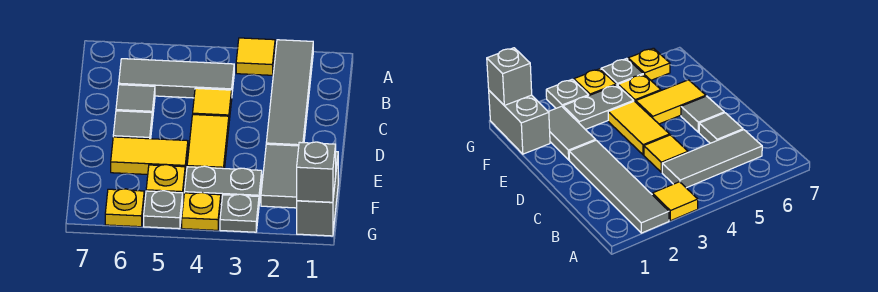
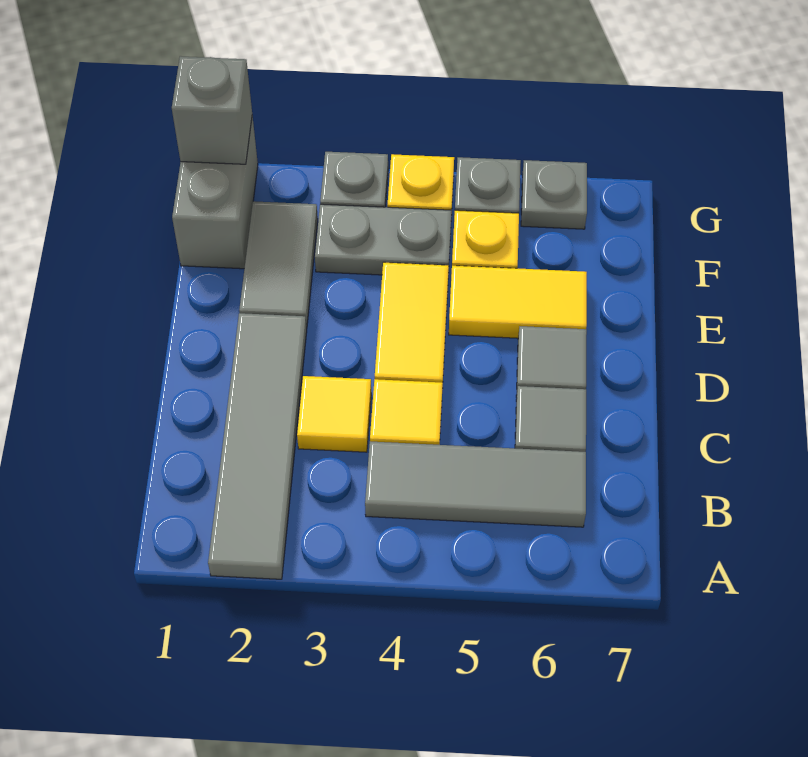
yellow tile A3 level 1 -> yellow tile C3 level 1
yellow plate G6 level 1 -> grey plate G6 level 1

